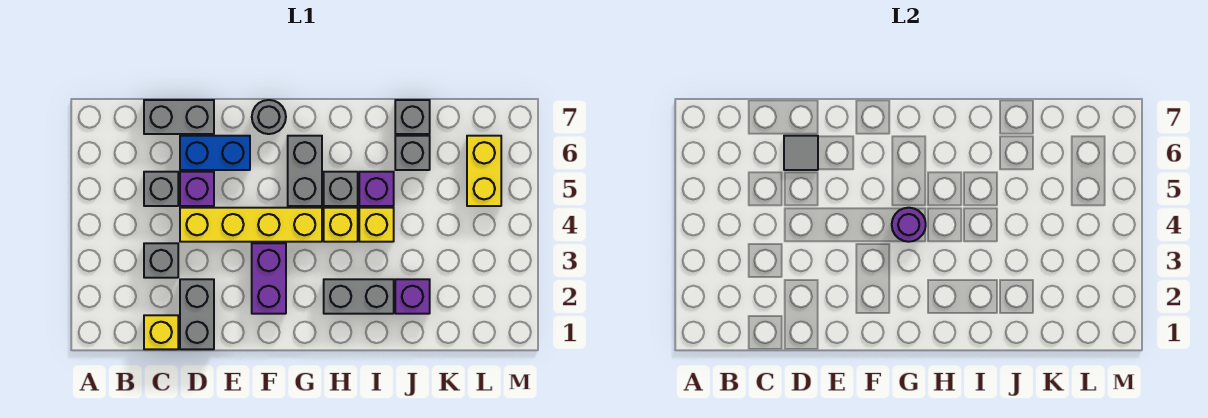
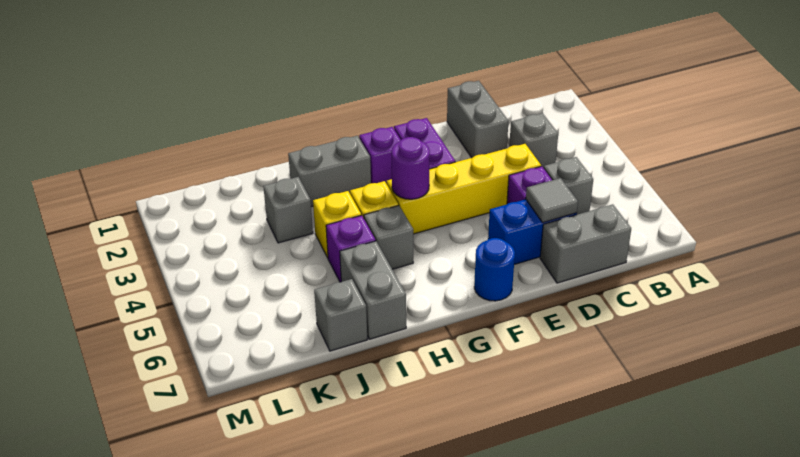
yellow brick C1 level 1 -> none
grey round brick F7 level 1 -> blue round brick F7 level 1
grey brick G5:G6 level 1 -> grey brick I6:I7 level 1
purple brick J2 level 1 -> purple brick G2 level 1
grey brick J6 level 1 -> grey brick J3 level 1
yellow brick L5:L6 level 1 -> none

